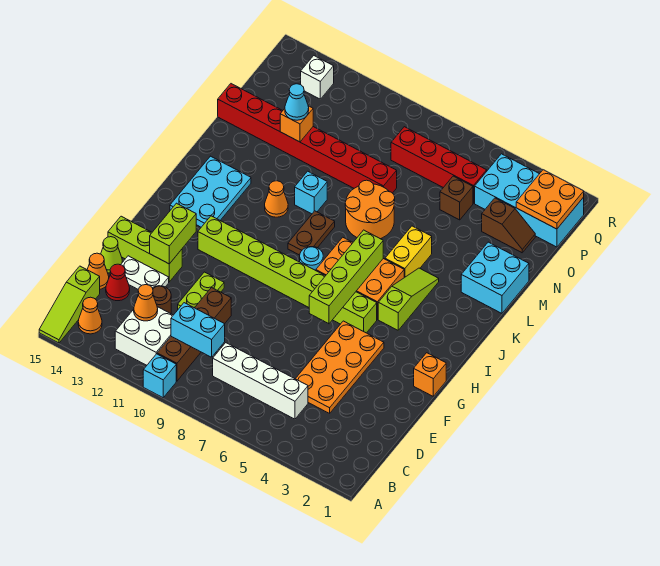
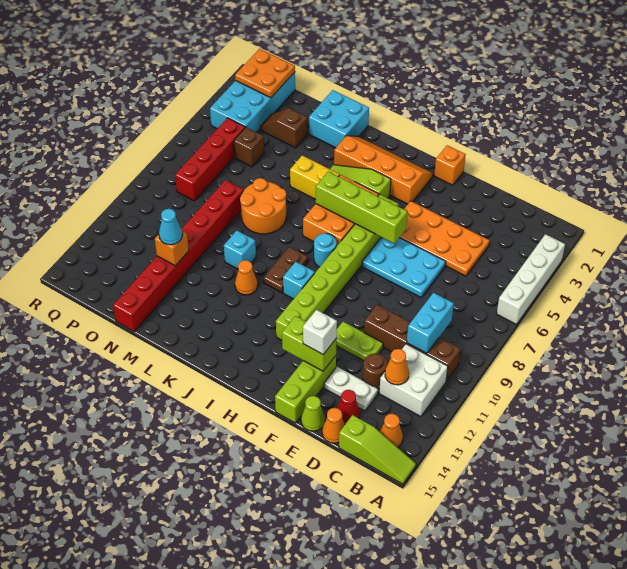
cyan brick A10 level 1 -> cyan brick I10 level 1
white brick C5:C8 level 1 -> white brick A3:A6 level 1
white plate E13:E14 level 1 -> white plate D13:E13 level 1
none -> orange slope H2:K3 level 1 top 3
cyan plate I13:K14 level 1 -> cyan plate E6:G7 level 1
brown plate J9:K9 level 1 -> brown plate J9:J10 level 1
brown slope O2:O3 level 1 top 3 -> brown slope N3:O3 level 1 top N
white brick Q13 level 1 -> white brick F13 level 3

